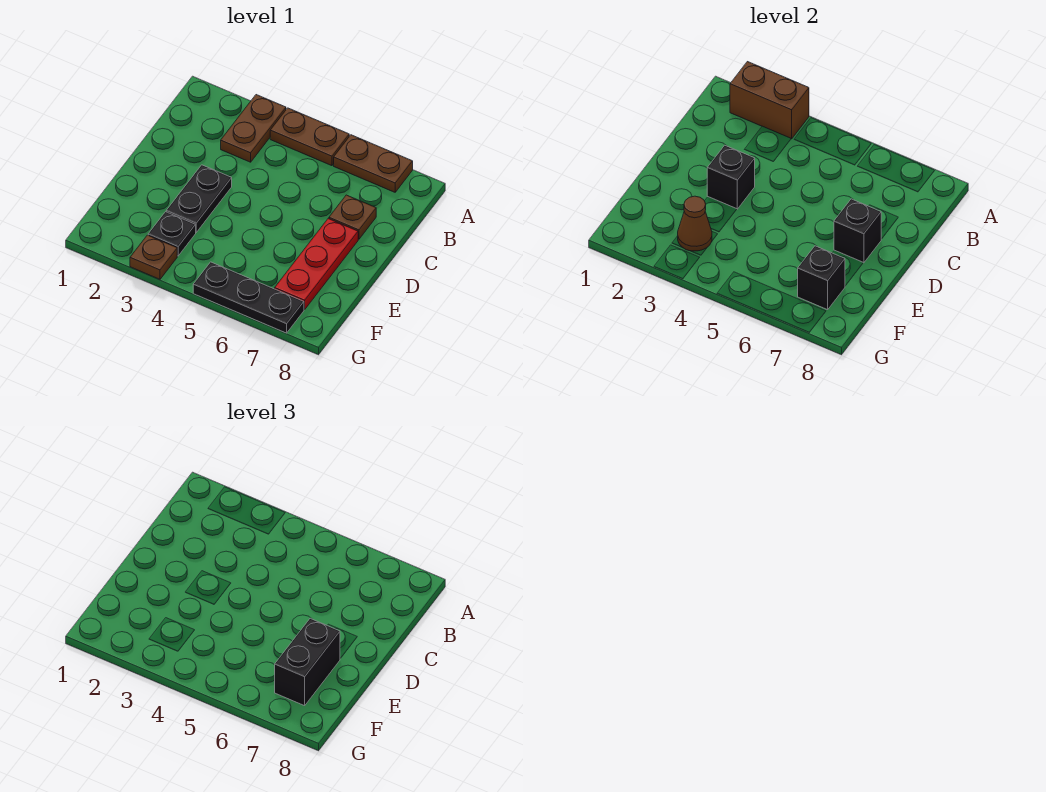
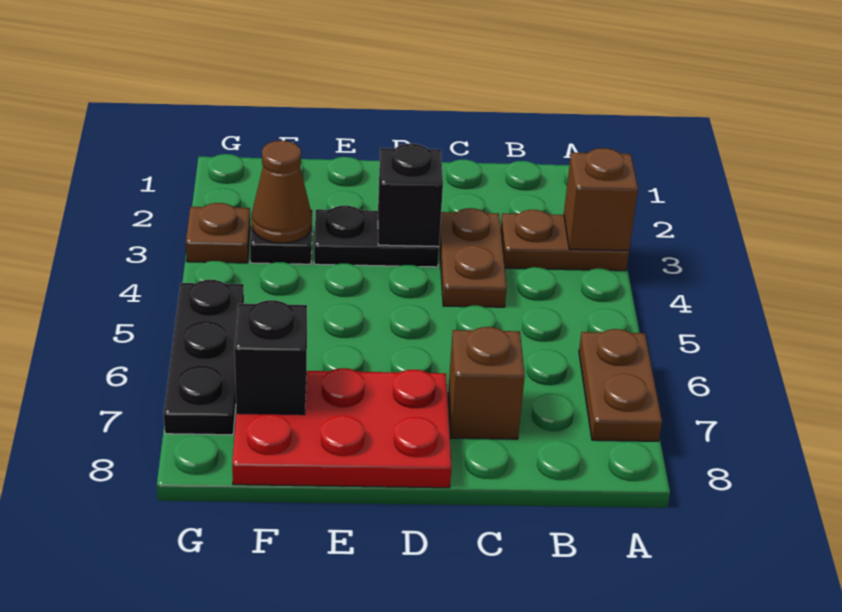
brown brick A2:A3 level 2 -> brown brick A3 level 2
brown plate A4:A5 level 1 -> brown plate C3:C4 level 1
brown plate C7 level 1 -> brown brick C7 level 1
red plate D7:F7 level 1 -> red plate D7:F8 level 1
black brick D7 level 2 -> none
black brick E7:F7 level 3 -> none

